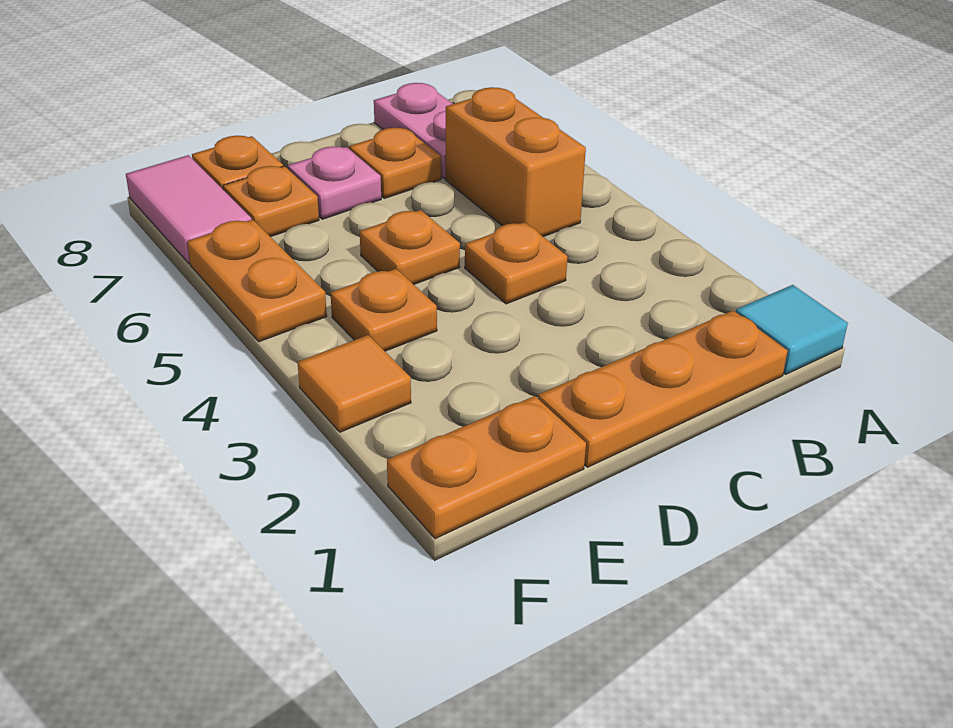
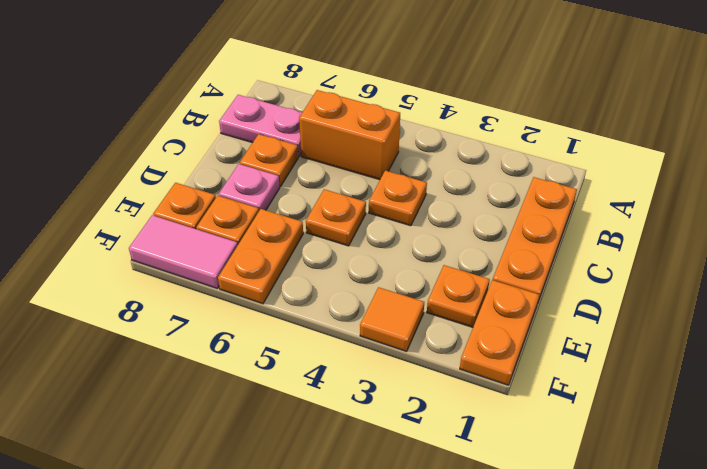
cyan tile A1 level 1 -> none
orange plate E4 level 1 -> orange plate E2 level 1
orange plate F5:F6 level 1 -> orange plate E6:F6 level 1

